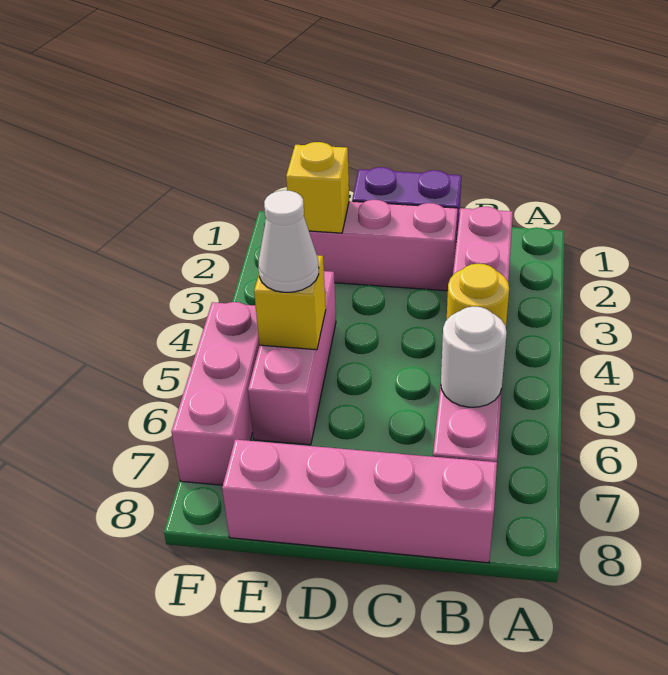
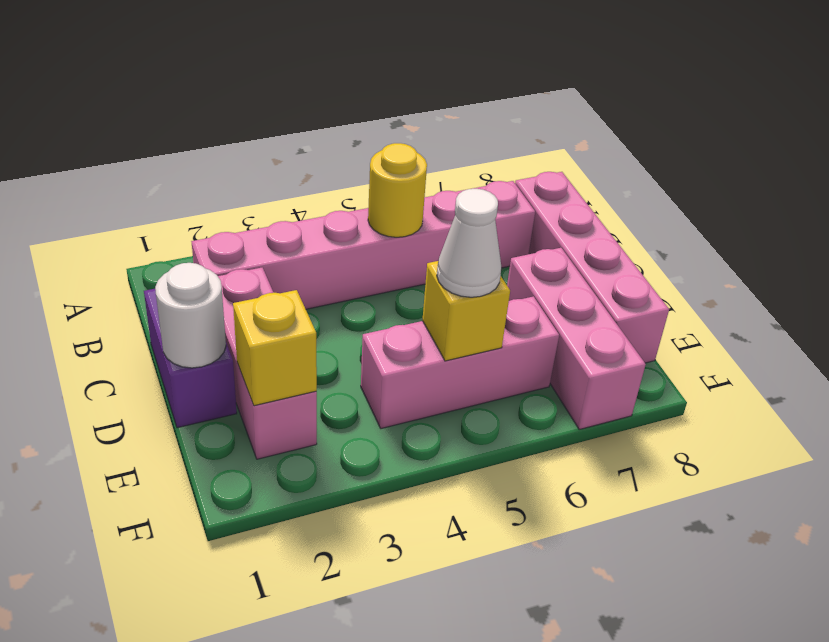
white round brick B6 level 2 -> white round brick D1 level 2
pink brick F5:F7 level 1 -> pink brick D7:F7 level 1

